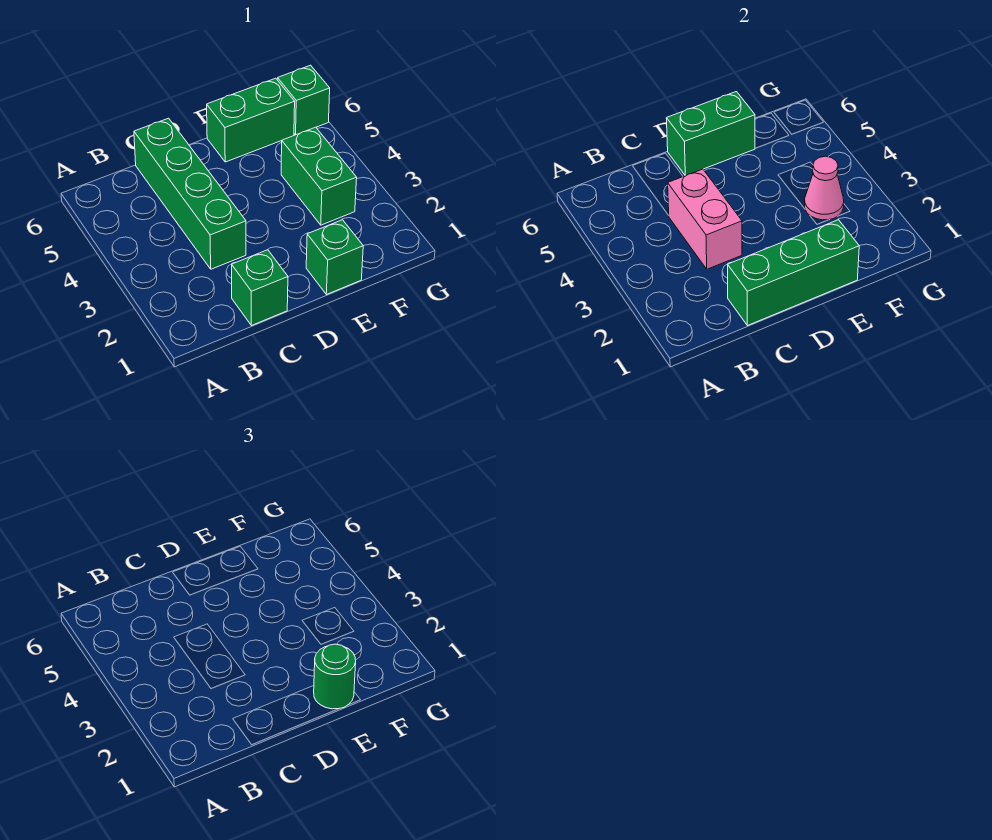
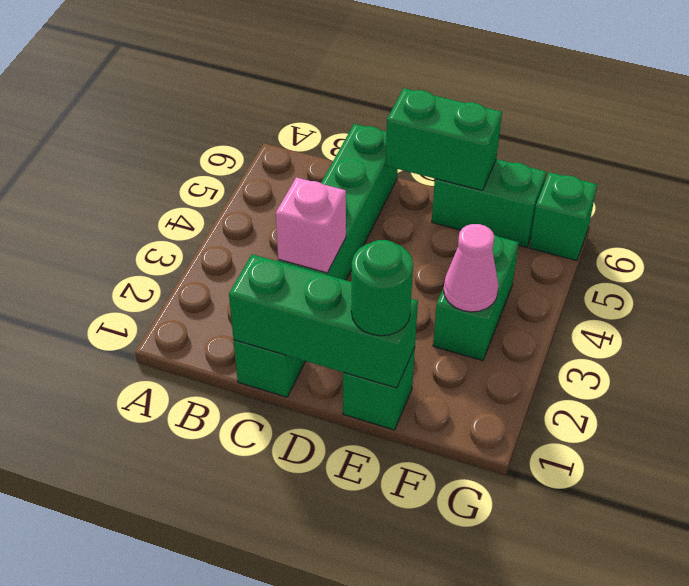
pink brick C3:C4 level 2 -> pink brick C3 level 2

